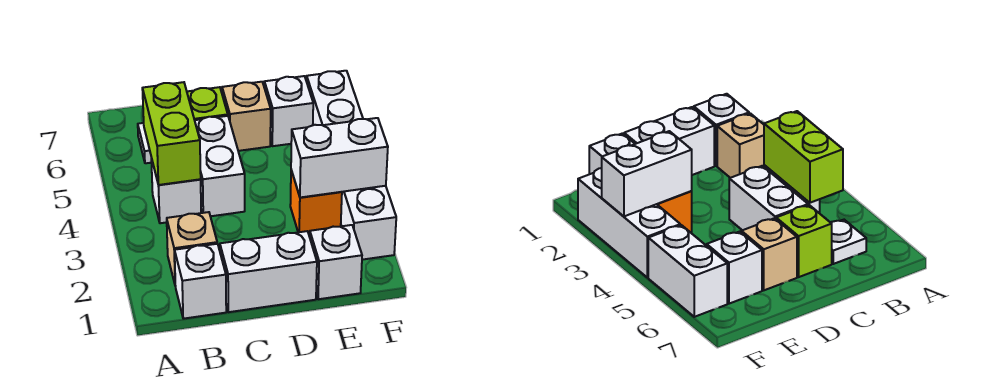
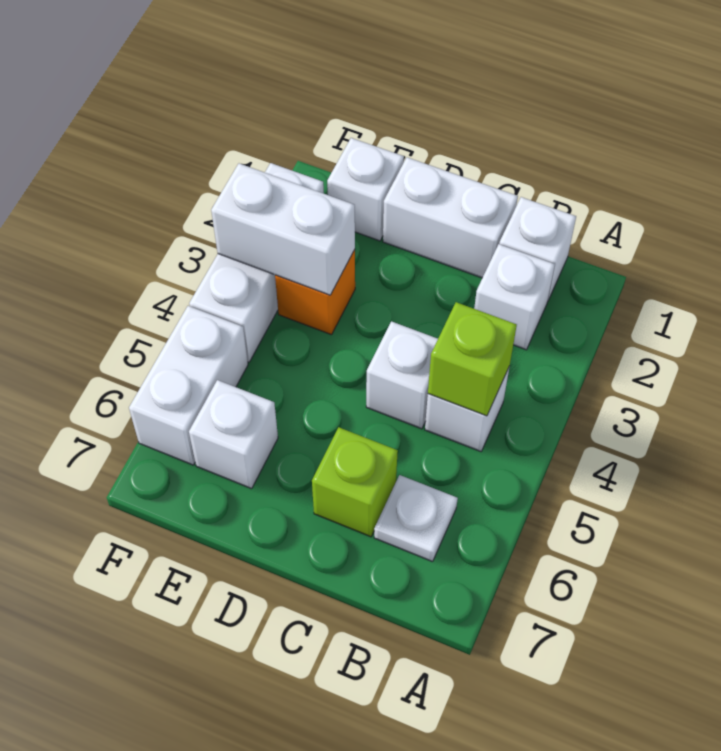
tan brick B2 level 1 -> white brick B2 level 1
lime brick B4:B5 level 2 -> lime brick B4 level 2
white brick C4:C5 level 1 -> white brick C4 level 1
tan brick D6 level 1 -> none

